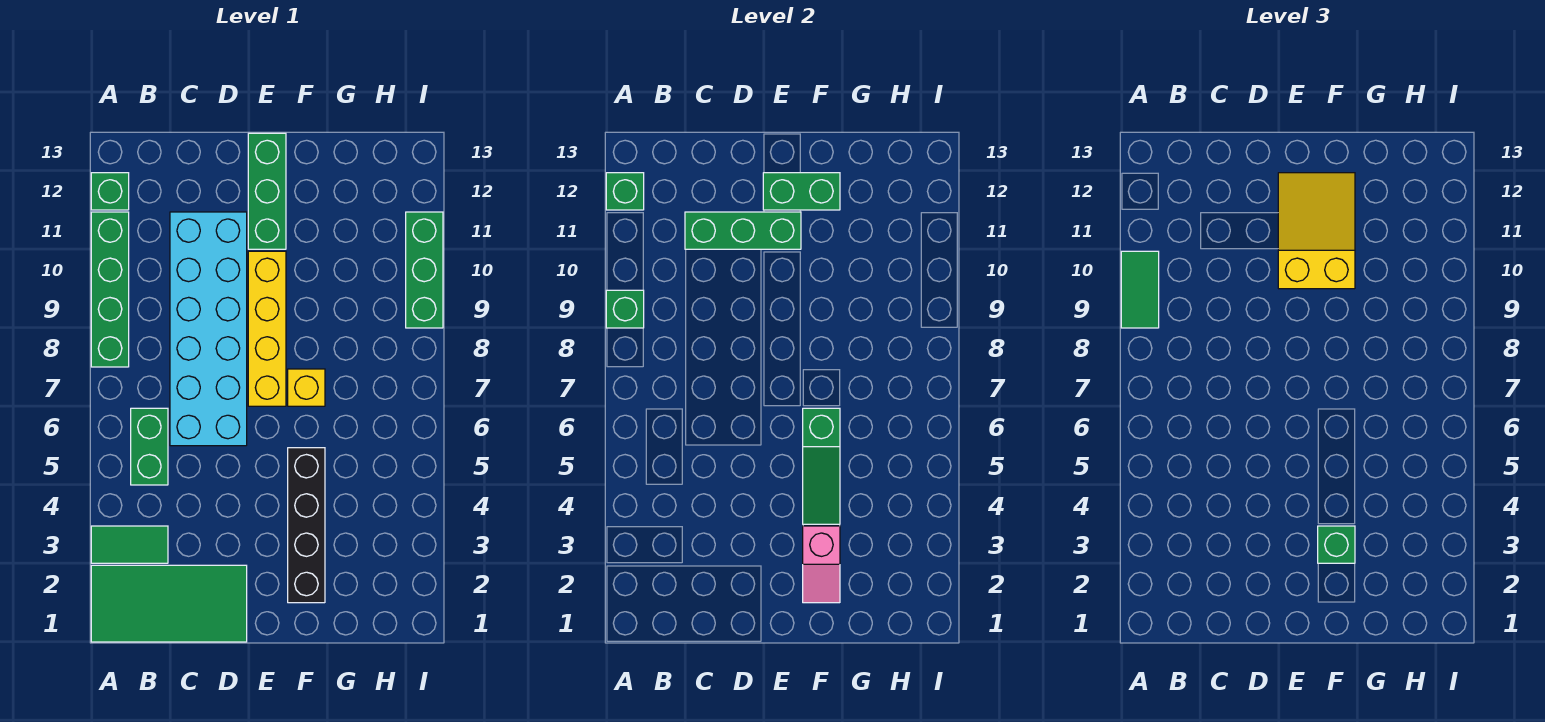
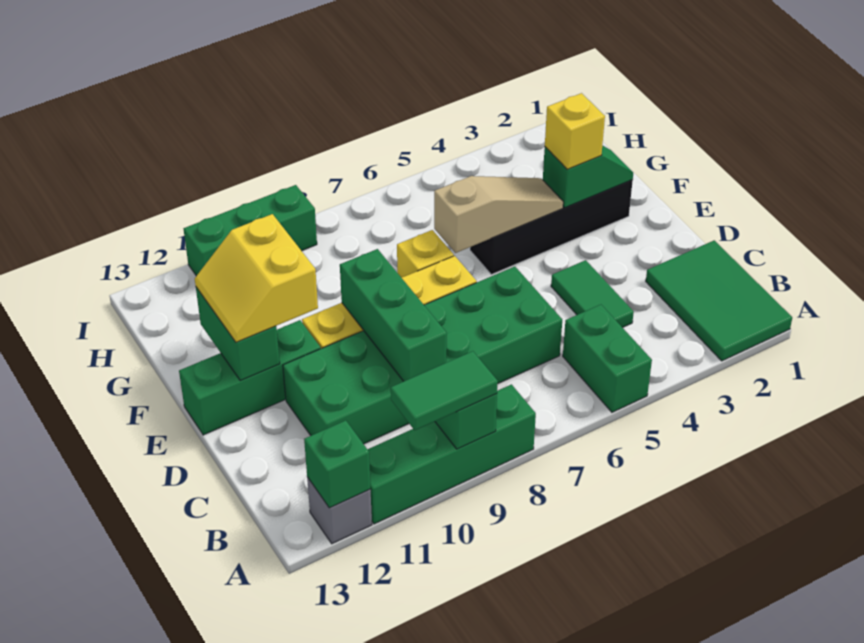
green tile A1:D2 level 1 -> green tile A1:C2 level 1
green tile A3:B3 level 1 -> green tile C4:D4 level 1
green brick A12 level 1 -> grey brick A12 level 1
green brick B5:B6 level 1 -> green brick A5:B5 level 1
cyan brick C6:D11 level 1 -> green brick C6:D11 level 1
green brick C11:E11 level 2 -> green brick C9:E9 level 2
yellow slope E10:F12 level 3 top 10 -> yellow slope E11:F12 level 3 top 11
pink slope F2:F3 level 2 top 3 -> green slope F2:F3 level 2 top 3
green brick F3 level 3 -> yellow brick F3 level 3
green slope F4:F6 level 2 top 6 -> tan slope F4:F6 level 2 top 6

